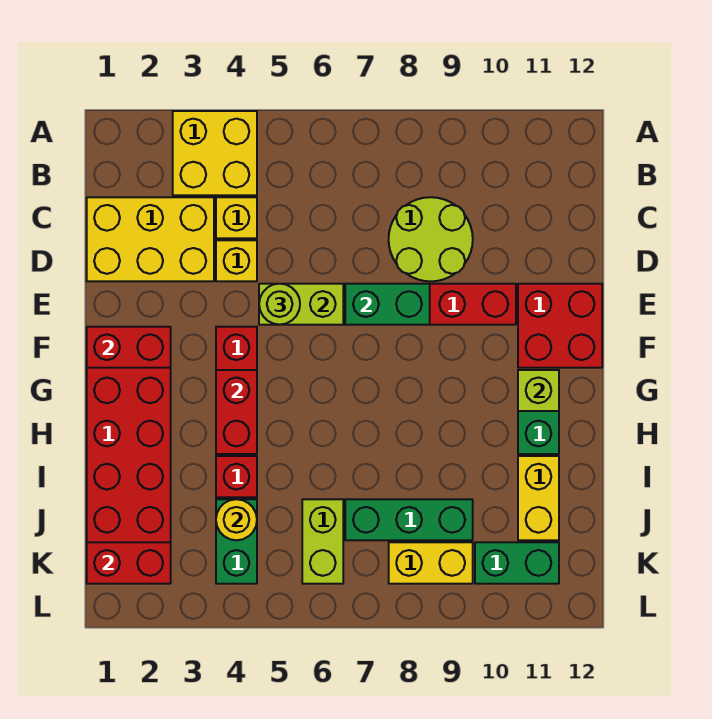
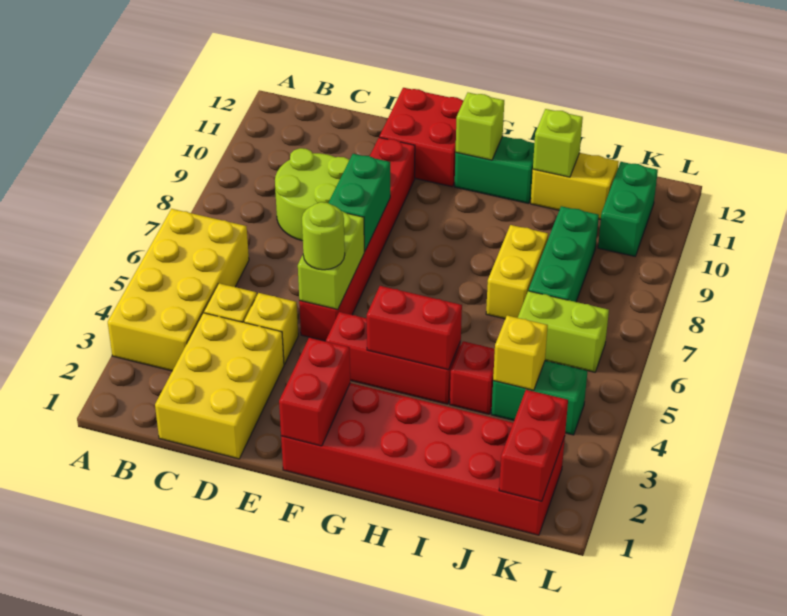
yellow brick A3:B4 level 1 -> yellow brick A3:B6 level 1
none -> lime brick I11 level 2
yellow round brick J4 level 2 -> yellow brick J4 level 2
yellow brick K8:K9 level 1 -> yellow brick I7:I8 level 1

